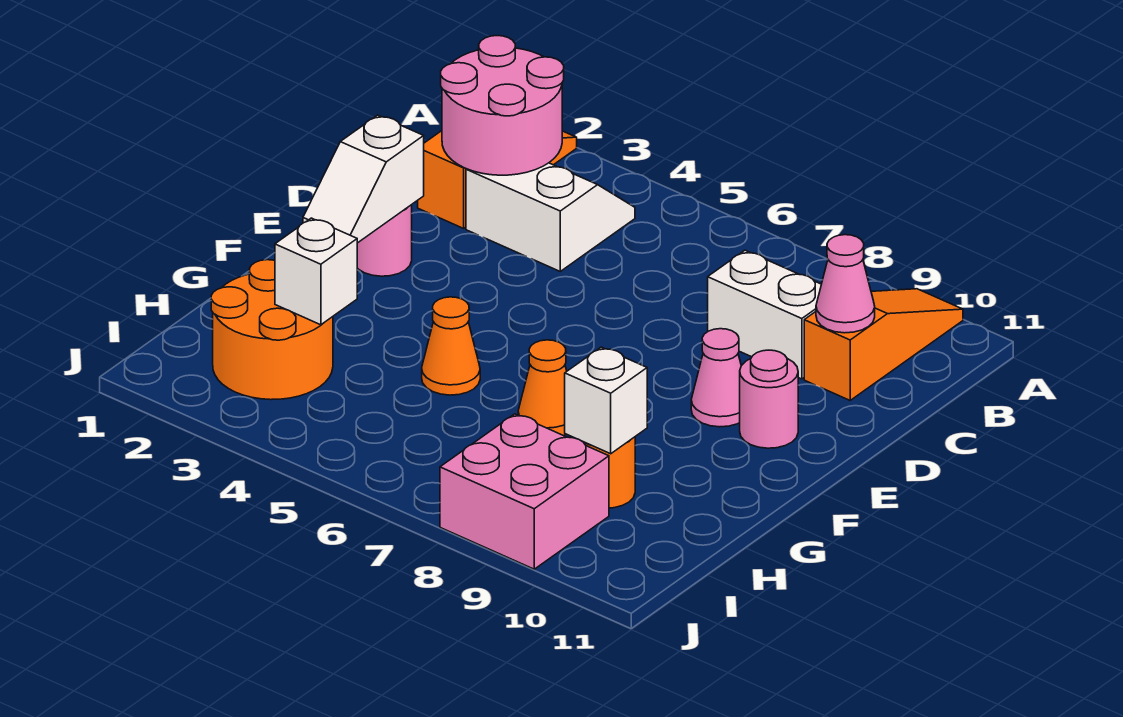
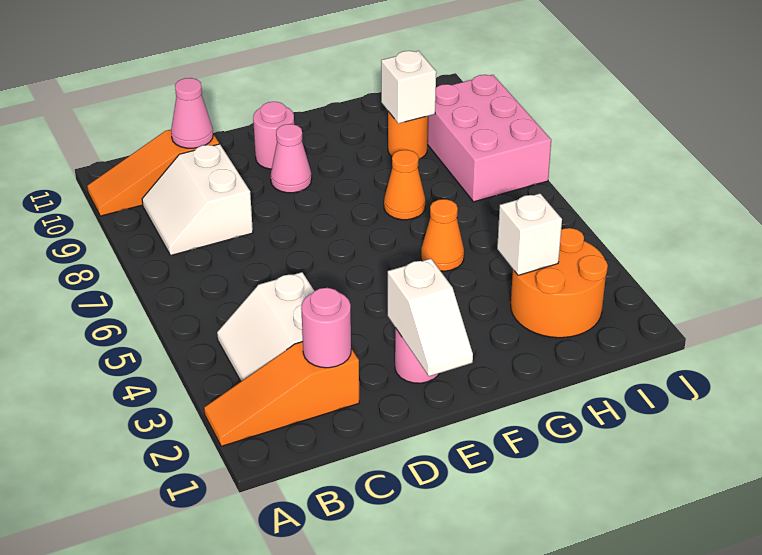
pink round brick B2:C3 level 2 -> pink round brick C2 level 2
white slope E2:F2 level 2 top E -> white slope E1:E2 level 2 top 2
pink brick I8:J9 level 1 -> pink brick I7:J9 level 1

